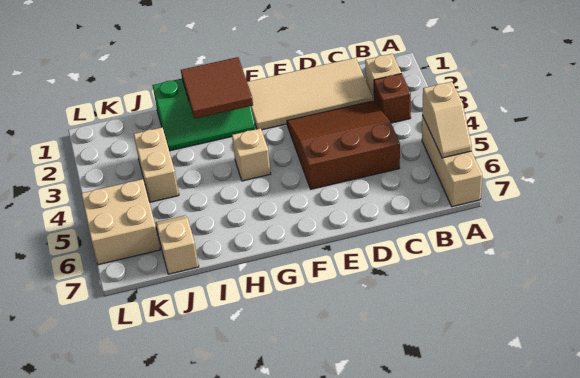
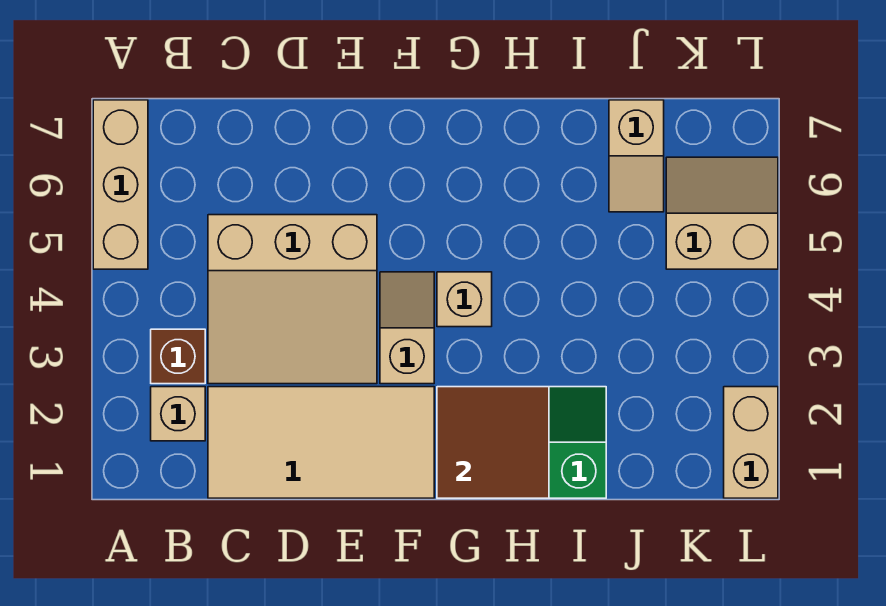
tan slope A5:A6 level 2 top 5 -> tan slope F3:F4 level 1 top 3
brown slope C3:E5 level 1 top 5 -> tan slope C3:E5 level 1 top 5
tan brick J3:J4 level 1 -> tan brick L1:L2 level 1
tan brick K5:L6 level 1 -> tan slope K5:L6 level 1 top 5

